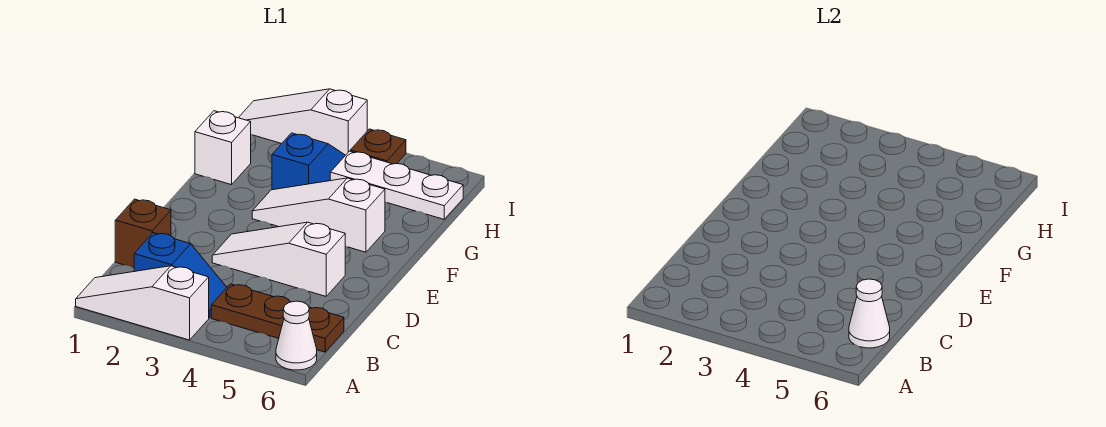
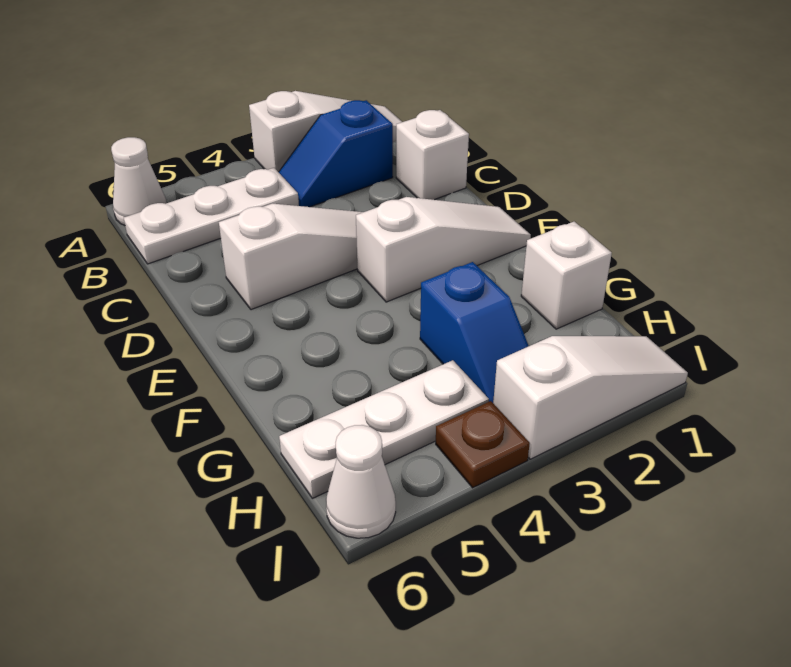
brown plate B4:B6 level 1 -> white plate B4:B6 level 1
white cone B6 level 2 -> white cone I6 level 1
brown brick C1 level 1 -> white brick C1 level 1
white slope F3:F5 level 1 top 5 -> white slope E1:E3 level 1 top 3

